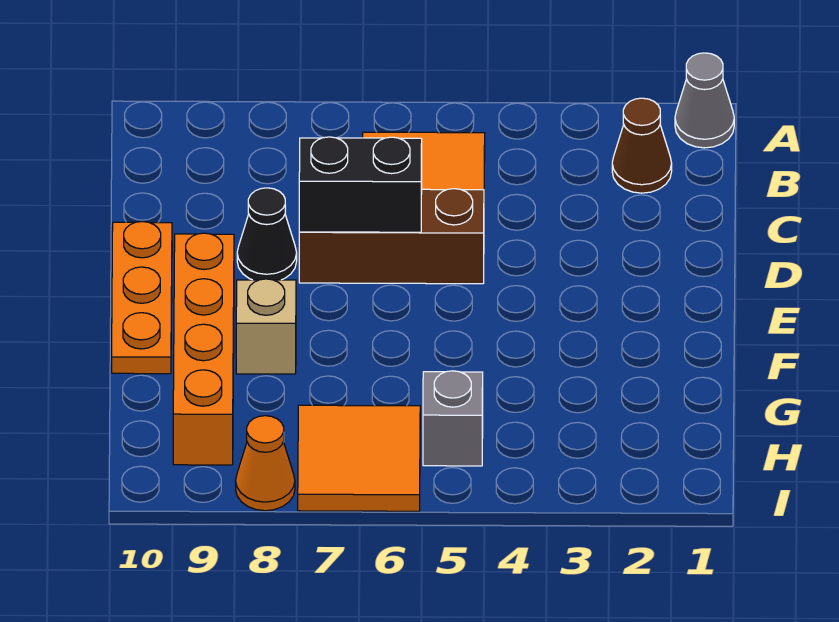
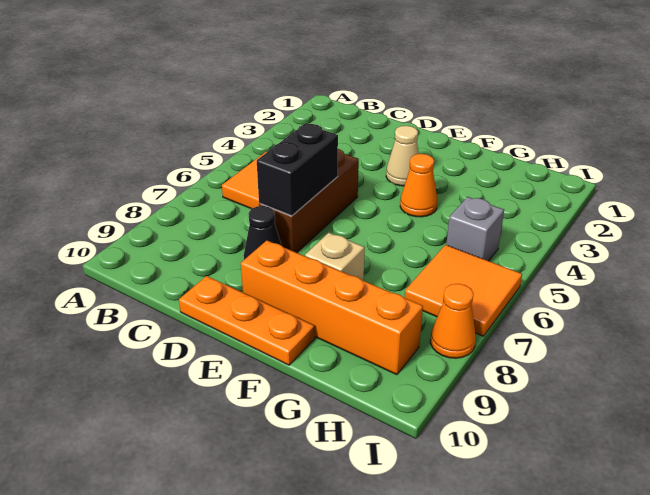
grey cone A1 level 1 -> none
brown cone B2 level 1 -> none
none -> tan cone E3 level 1
none -> orange cone F4 level 1

